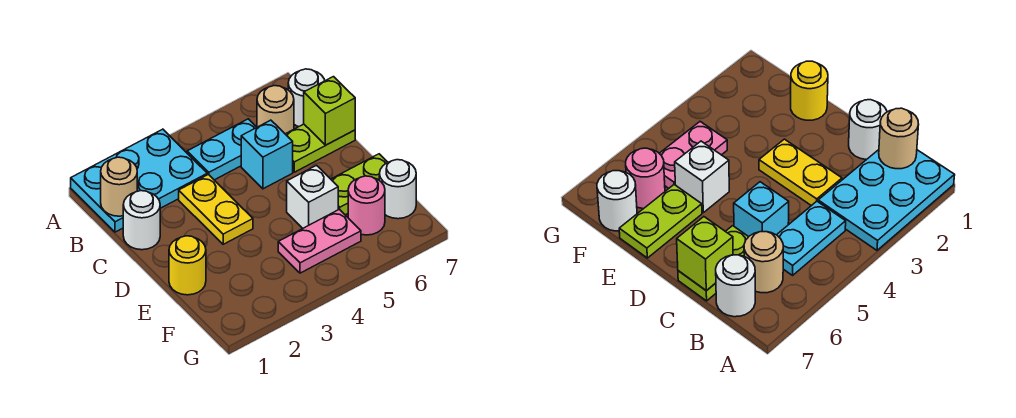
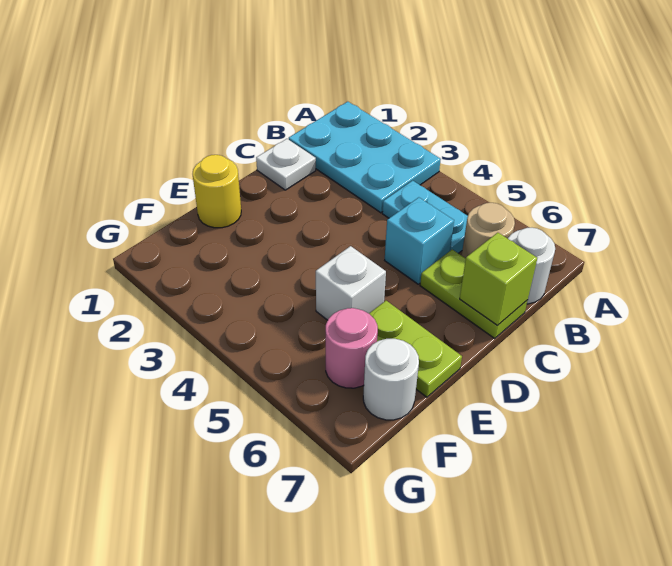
tan round brick B1 level 2 -> none
white round brick C1 level 1 -> white plate C1 level 1
yellow plate C3:D3 level 1 -> none
pink plate F4:F5 level 1 -> none

